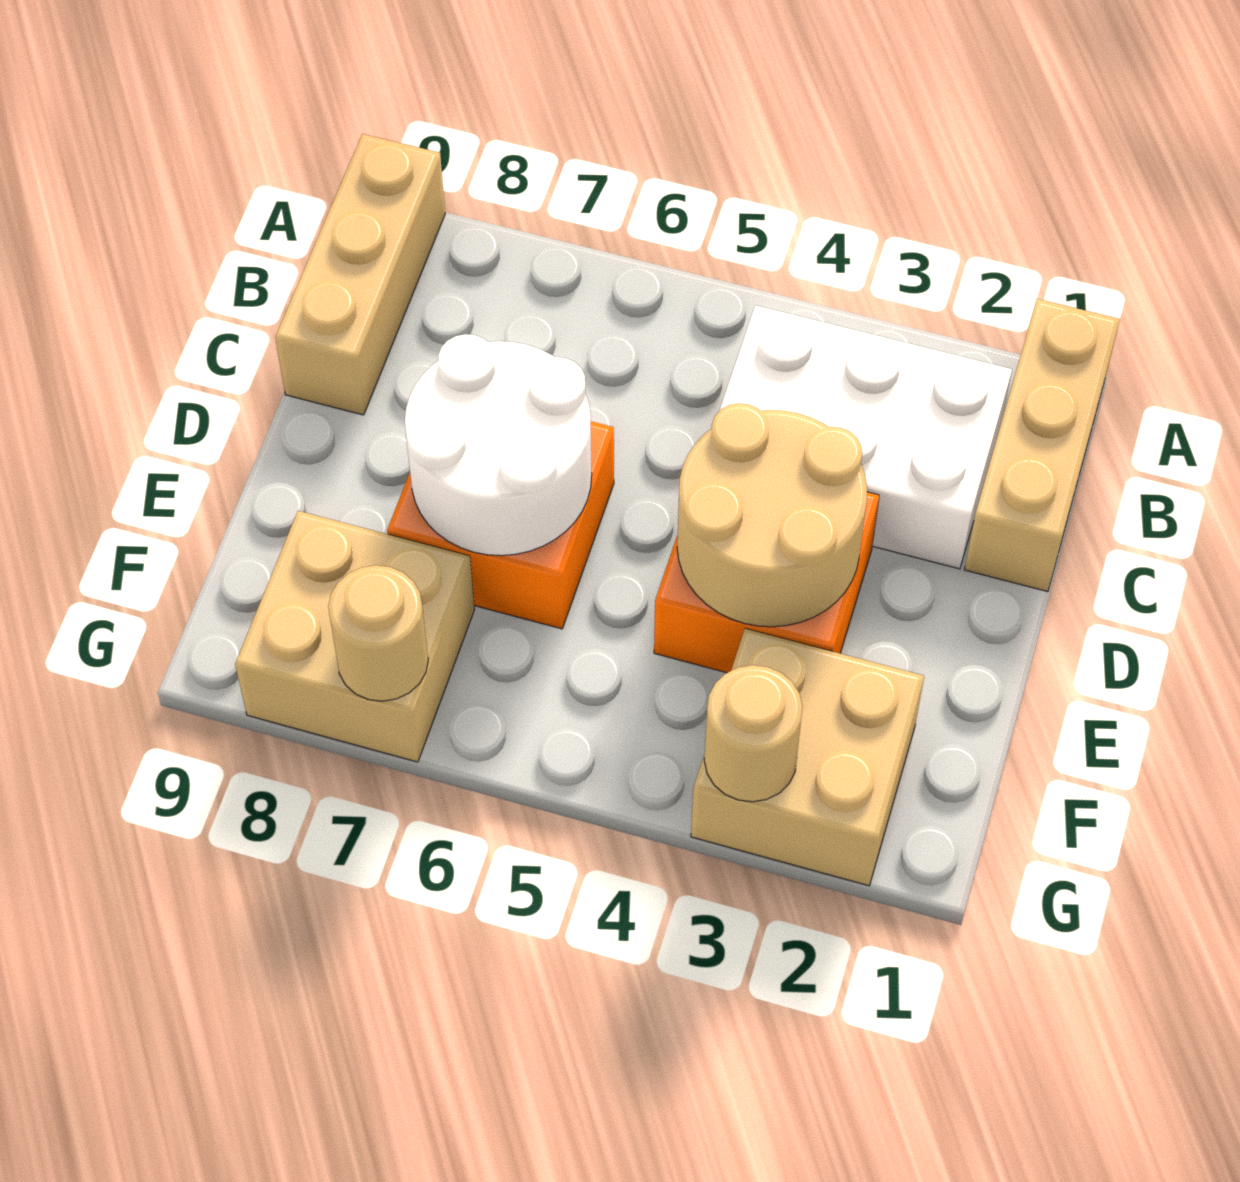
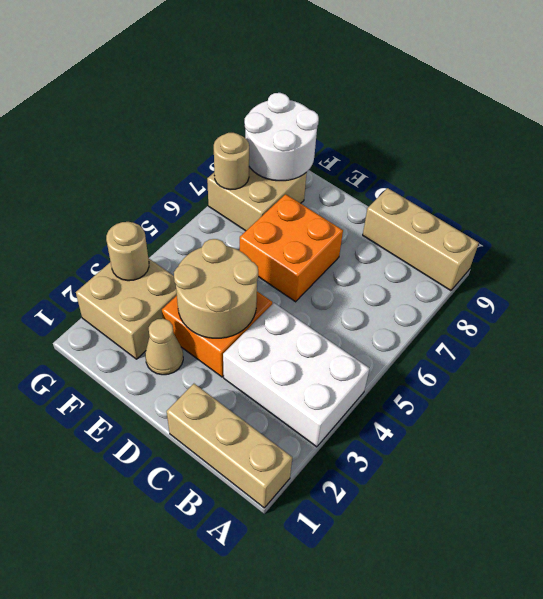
white brick B2:C4 level 1 -> white brick A3:C4 level 1
white round brick D6:E7 level 2 -> white round brick F8:G9 level 2
none -> tan cone E2 level 1

